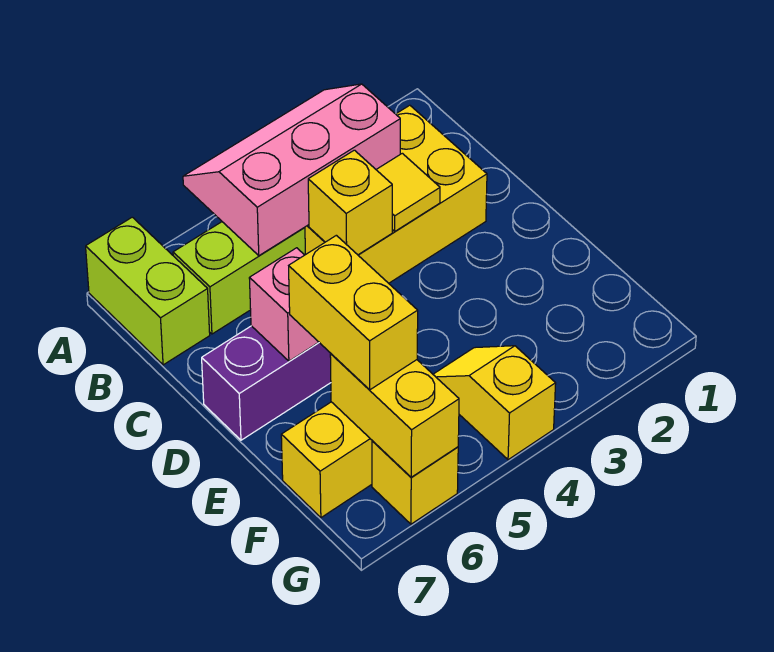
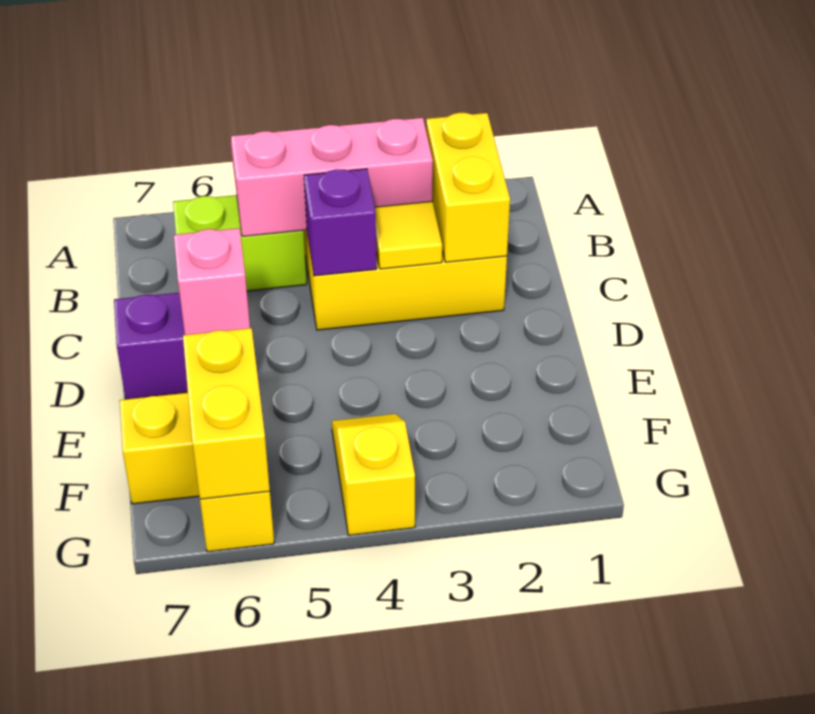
lime brick A7:B7 level 1 -> none
yellow brick C4 level 2 -> purple brick C4 level 2
yellow brick E6:F6 level 3 -> yellow brick B2:C2 level 2

